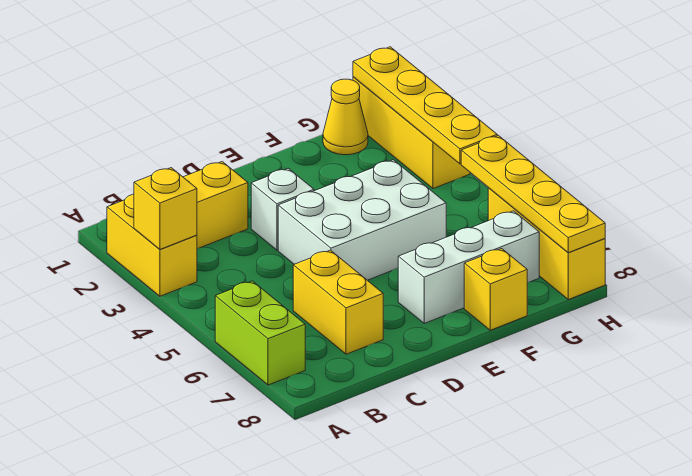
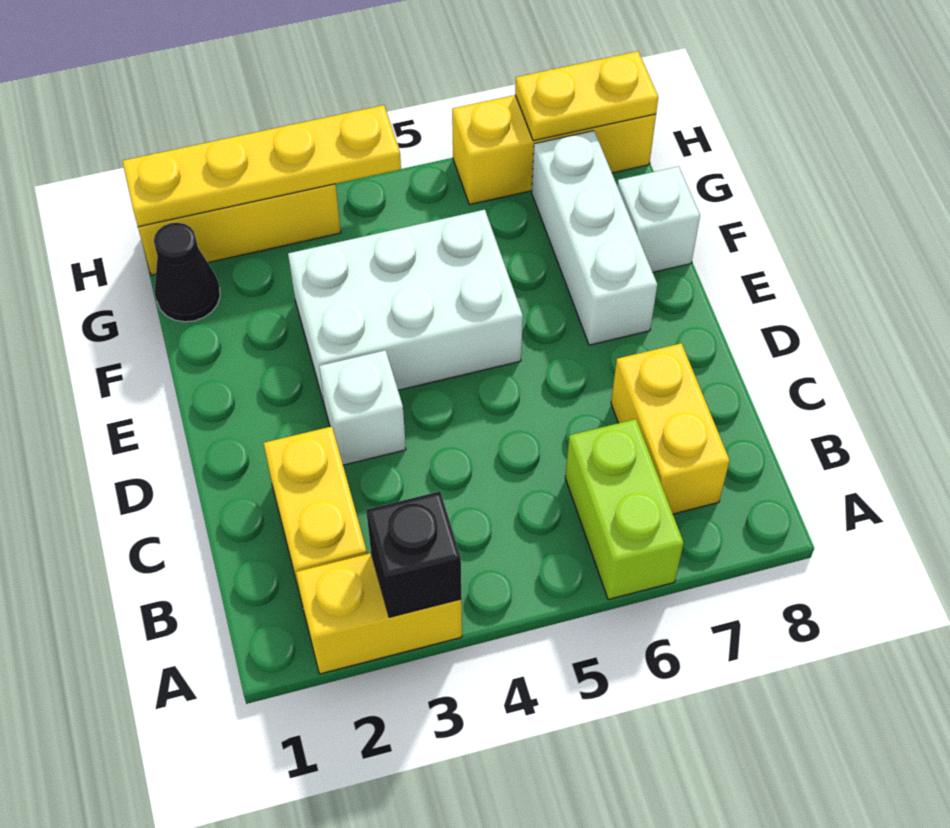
yellow brick A3 level 2 -> black brick A3 level 2
lime brick A6:A7 level 1 -> lime brick A6:B6 level 1
yellow brick C6:C7 level 1 -> yellow brick B7:C7 level 1
white brick D4:F5 level 1 -> white brick E3:F5 level 1
yellow brick F8 level 1 -> white brick F8 level 1
yellow cone G1 level 1 -> black cone G1 level 1
yellow plate H5:H8 level 2 -> yellow plate H7:H8 level 2

